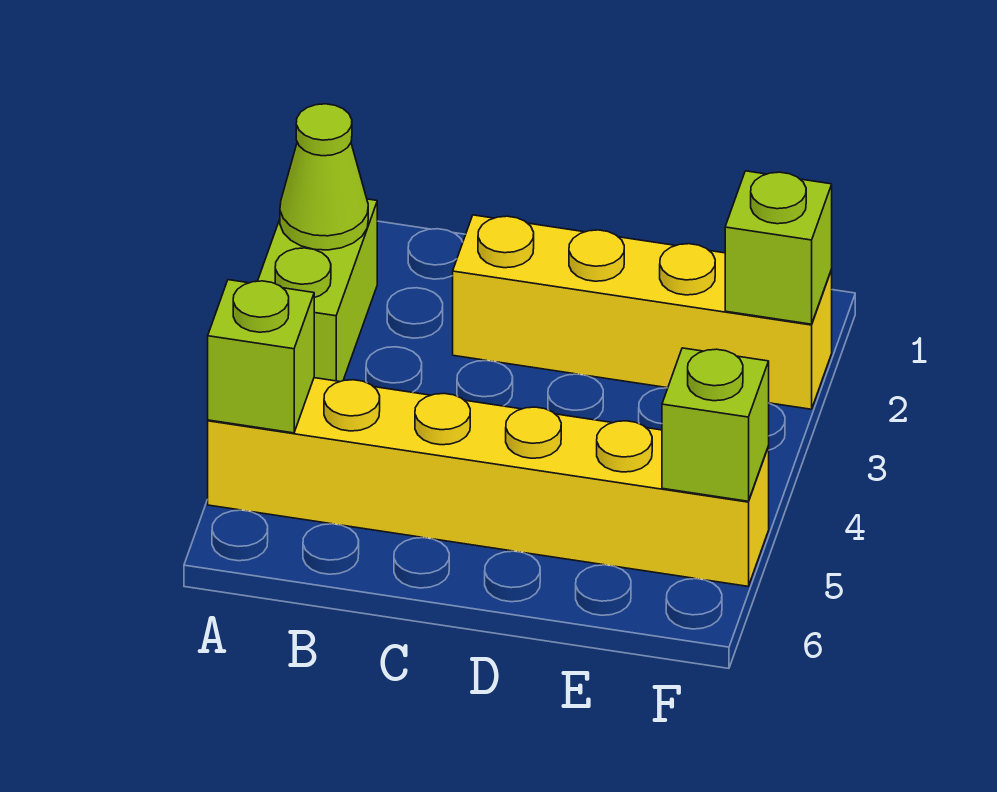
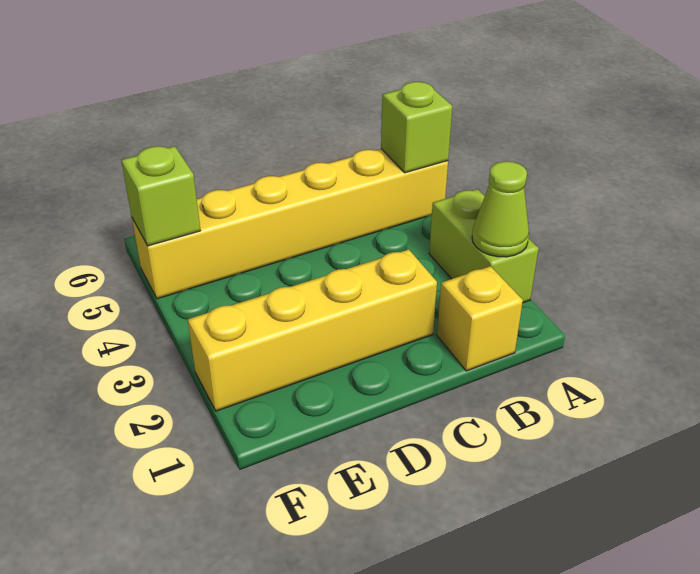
none -> yellow brick B1 level 1
lime brick F2 level 2 -> none

